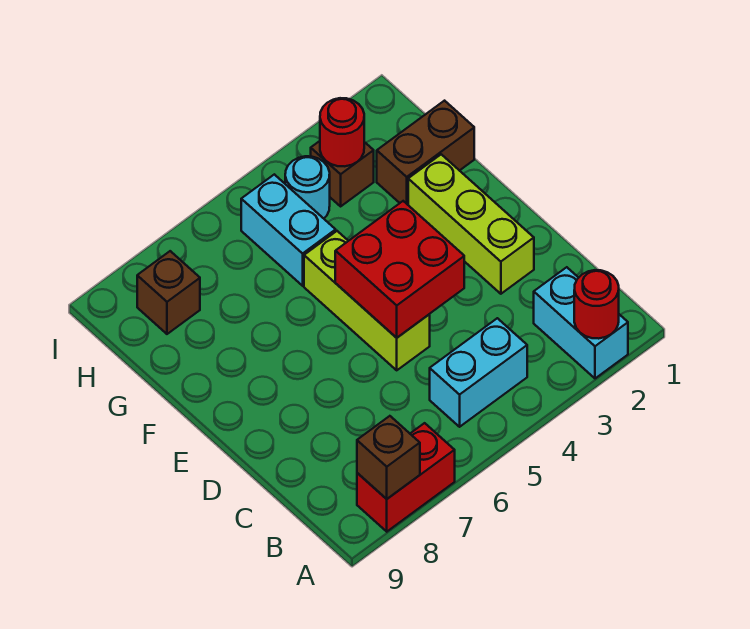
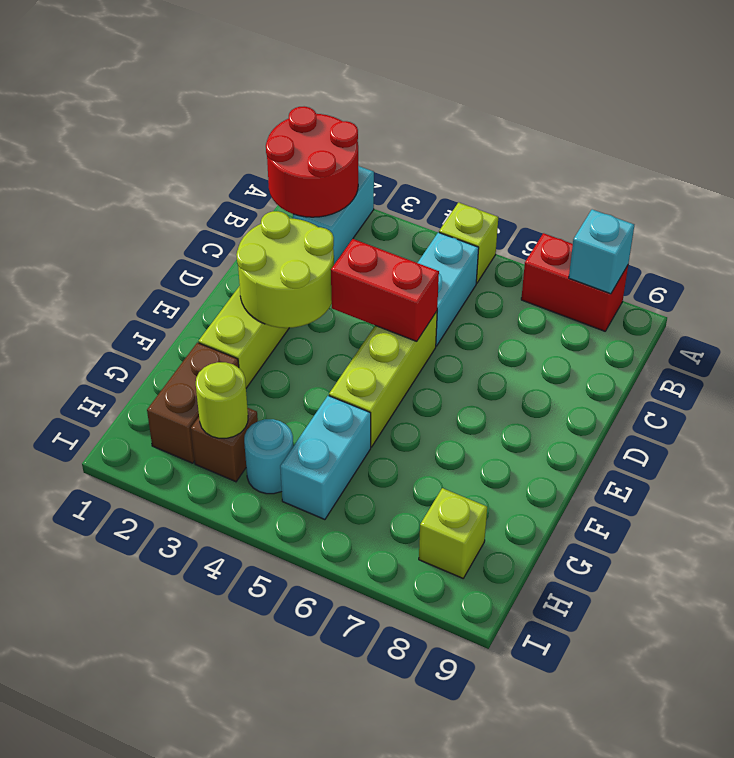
red round brick A2 level 2 -> red round brick A1:B2 level 2
none -> lime brick A5 level 1
brown brick A8 level 2 -> cyan brick A8 level 2
cyan brick B4:B5 level 1 -> cyan brick B5:C5 level 1
none -> lime round brick D2:E3 level 2
red brick D4:E5 level 2 -> red brick D4:D5 level 2
brown brick G1:G2 level 1 -> brown brick G2:H2 level 1
red round brick H3 level 2 -> lime round brick H3 level 2
brown brick H8 level 1 -> lime brick H8 level 1

